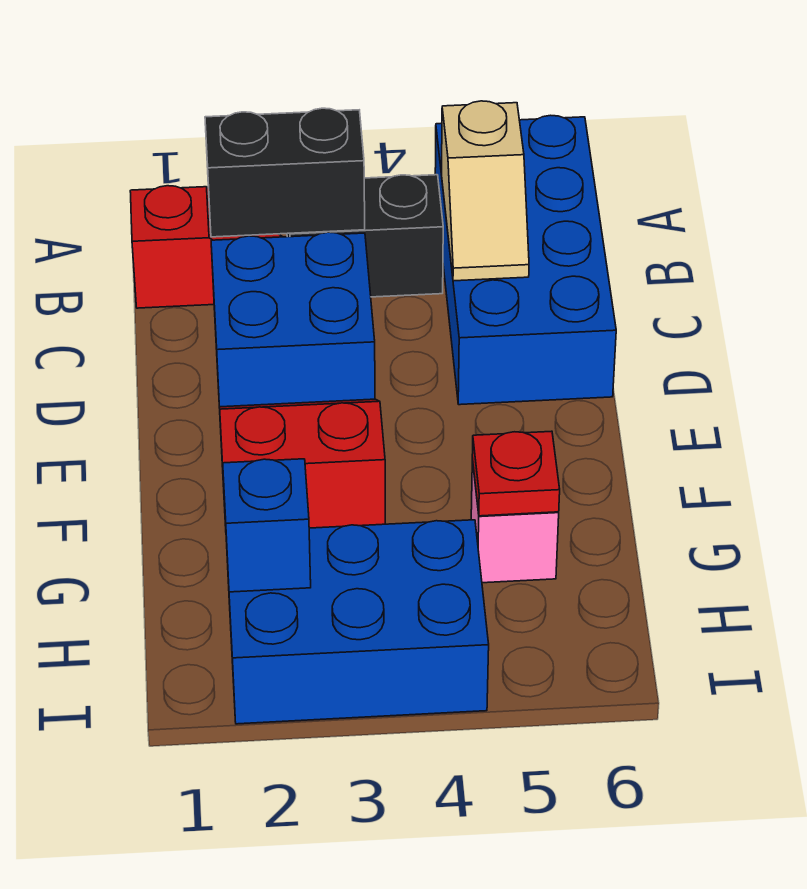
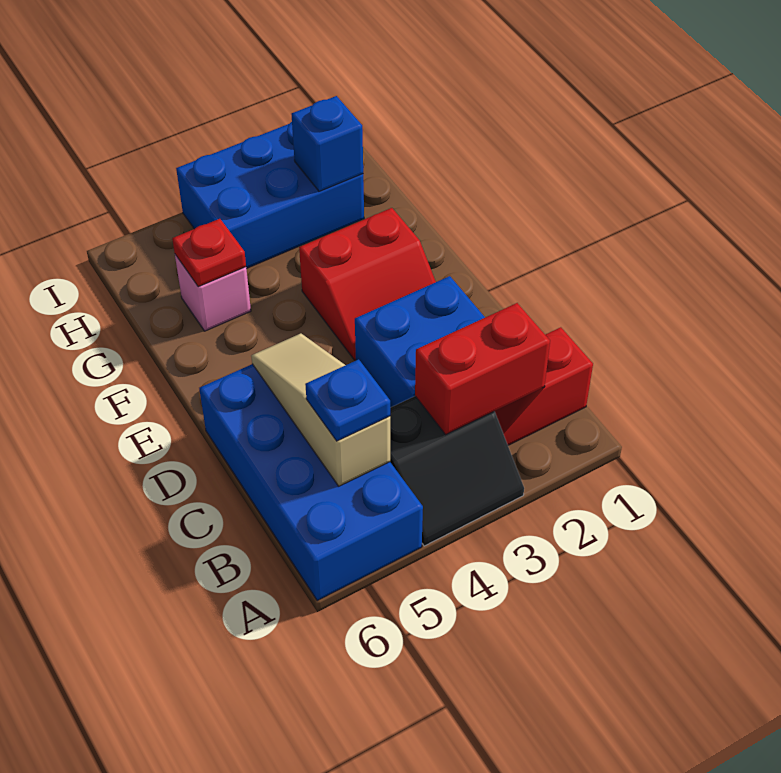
black brick B2:B3 level 2 -> red brick B2:B3 level 2
tan slope B5:C5 level 2 top B -> tan slope B5:D5 level 2 top B
none -> blue plate B5 level 3

